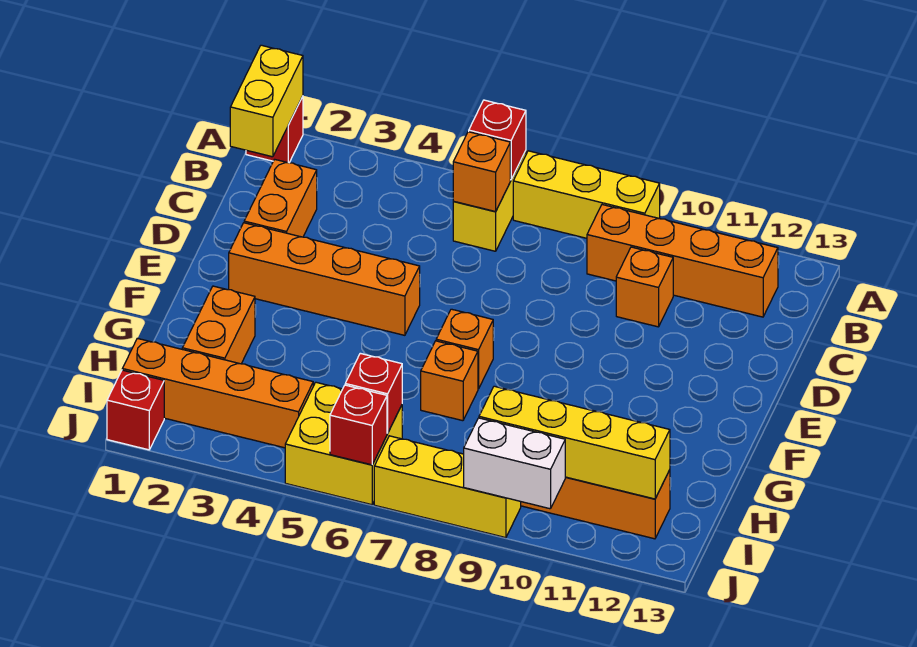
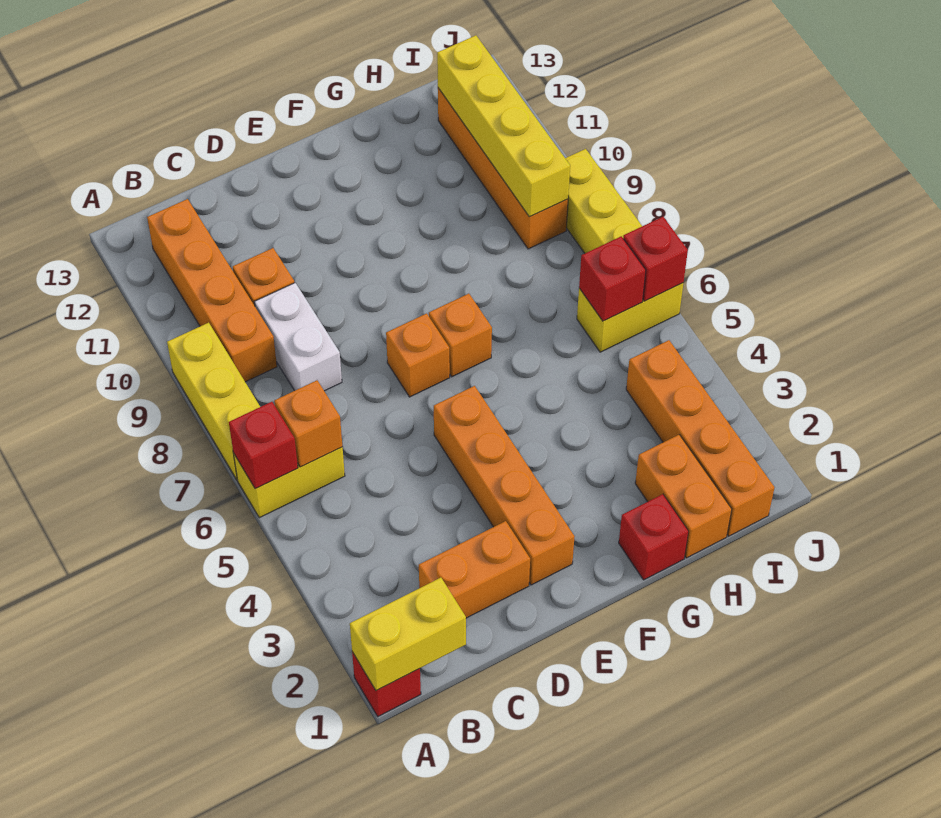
orange brick G2:H2 level 1 -> orange brick H1:H2 level 1
orange brick G7 level 1 -> orange brick E7 level 1
yellow brick I5:J6 level 1 -> yellow brick I6:J6 level 1
red brick J1 level 1 -> red brick G1 level 1
white brick J9:J10 level 2 -> white brick C8:C9 level 1

